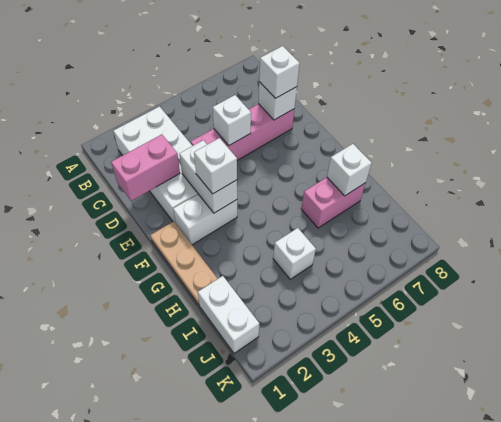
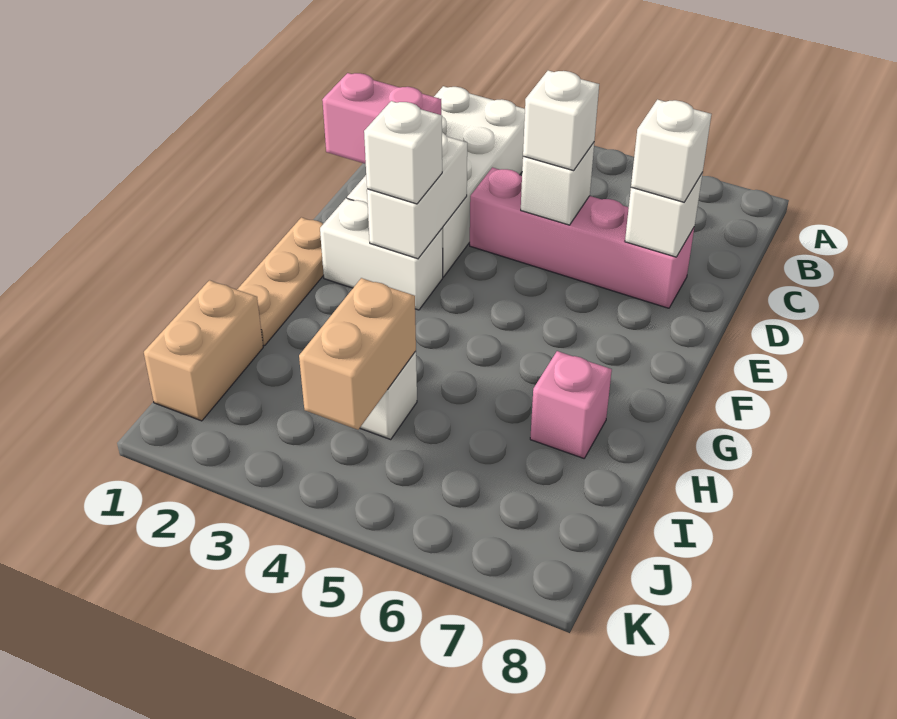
pink brick H6:H7 level 1 -> pink brick H7 level 1
white brick H7 level 2 -> white brick D5 level 3
white brick I1:J1 level 1 -> tan brick I1:J1 level 1
none -> tan brick I4:J4 level 2

